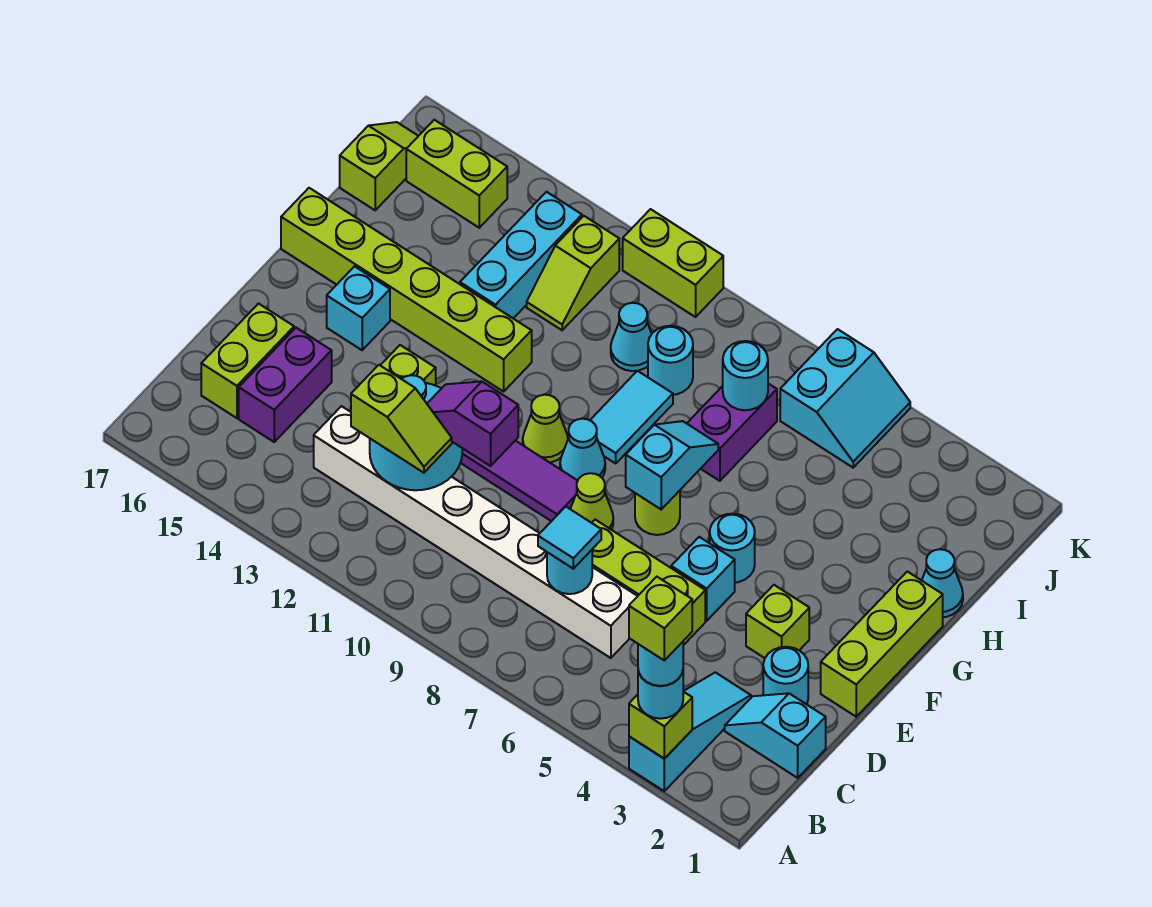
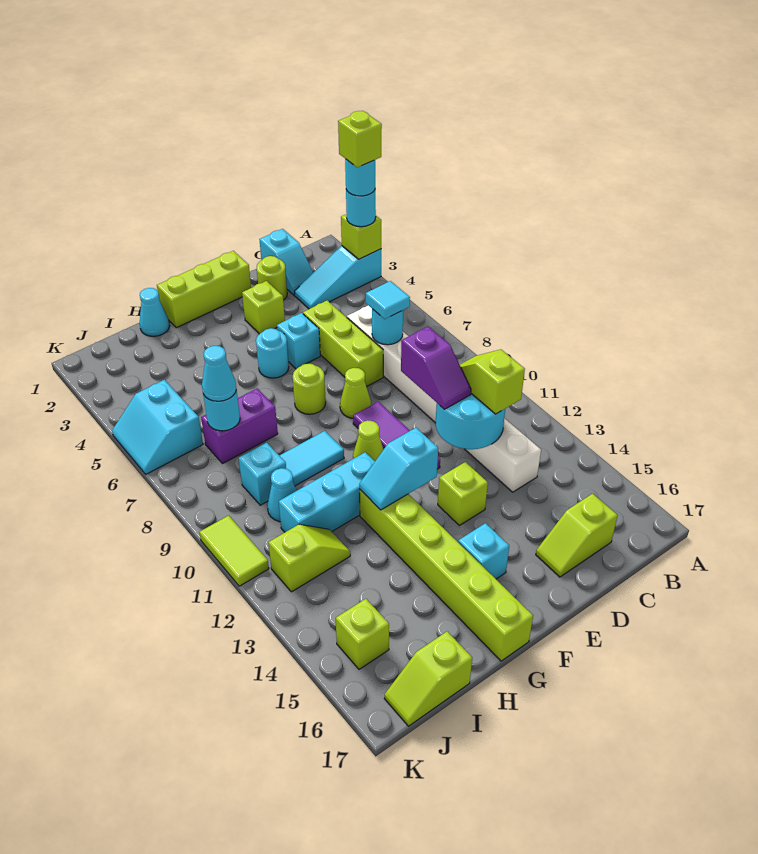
purple brick C15:D15 level 1 -> none
lime brick C16:D16 level 1 -> lime slope C16:D16 level 1 top C
cyan round brick D2 level 1 -> lime round brick D2 level 1
cyan slope F7:G7 level 2 top F -> cyan slope F12:G12 level 2 top F
cyan cone F9 level 1 -> cyan cone I7 level 3
cyan brick H13:J13 level 1 -> cyan brick G11:I11 level 1
cyan round brick I9 level 1 -> cyan brick I9 level 1
cyan slope J5:K6 level 1 top 6 -> cyan slope J5:K6 level 1 top J
lime brick J15:J16 level 1 -> lime brick J15 level 1
lime brick K10:K11 level 1 -> lime tile K10:K11 level 1

